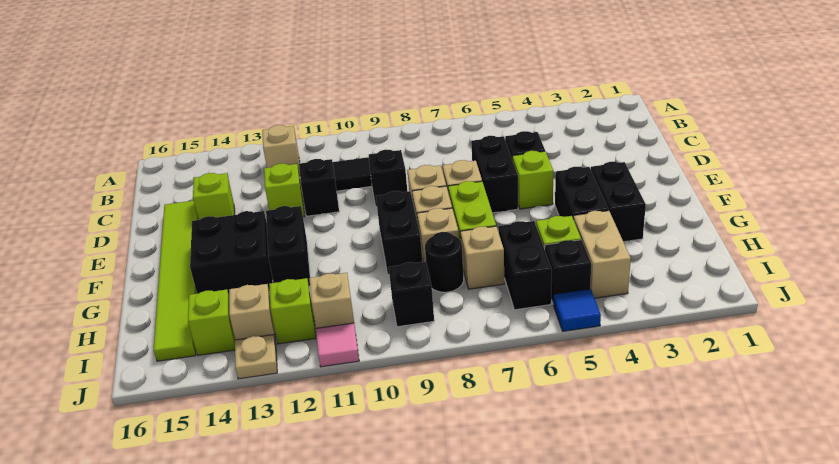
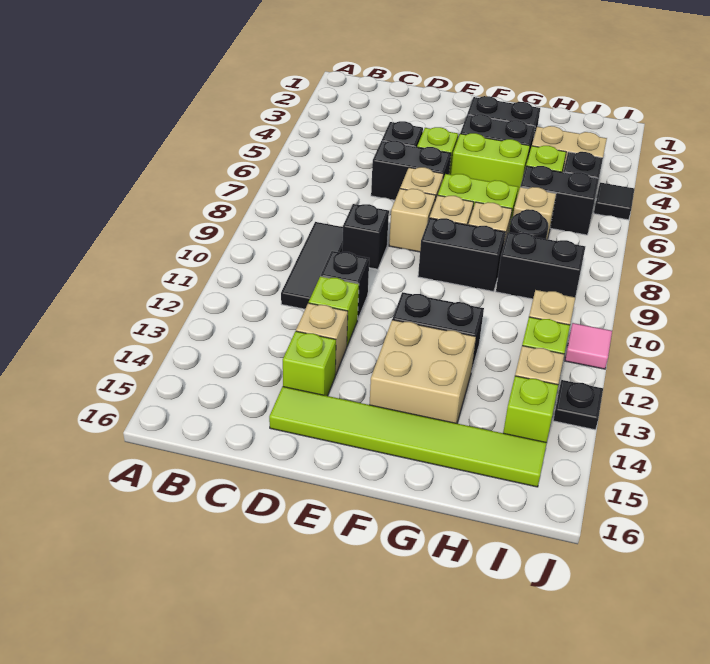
tan brick B12 level 1 -> tan brick D13 level 1
none -> lime brick F5:G5 level 1
black brick F13:G14 level 1 -> tan brick F13:G14 level 1
black brick I9 level 1 -> black brick H9:I9 level 1
blue tile J5 level 1 -> black tile J5 level 1
tan plate J13 level 1 -> black plate J13 level 1

